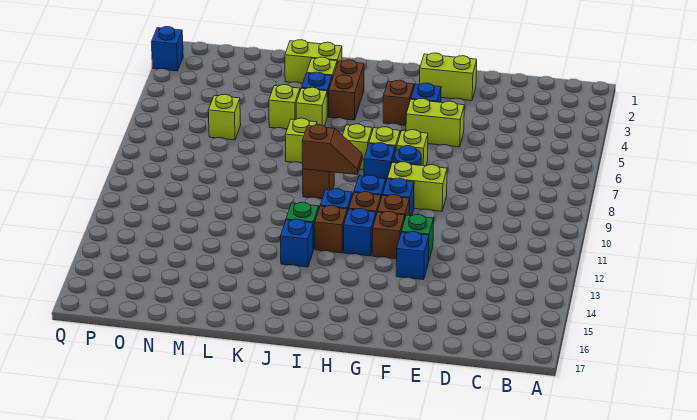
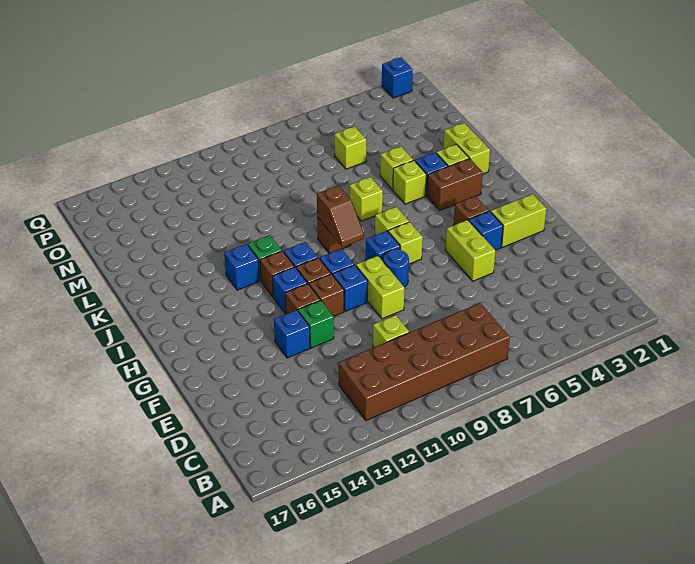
none -> brown brick B7:C12 level 1
lime brick F2:G2 level 1 -> lime brick G2:G3 level 1
lime brick G7 level 1 -> lime brick D10 level 1

